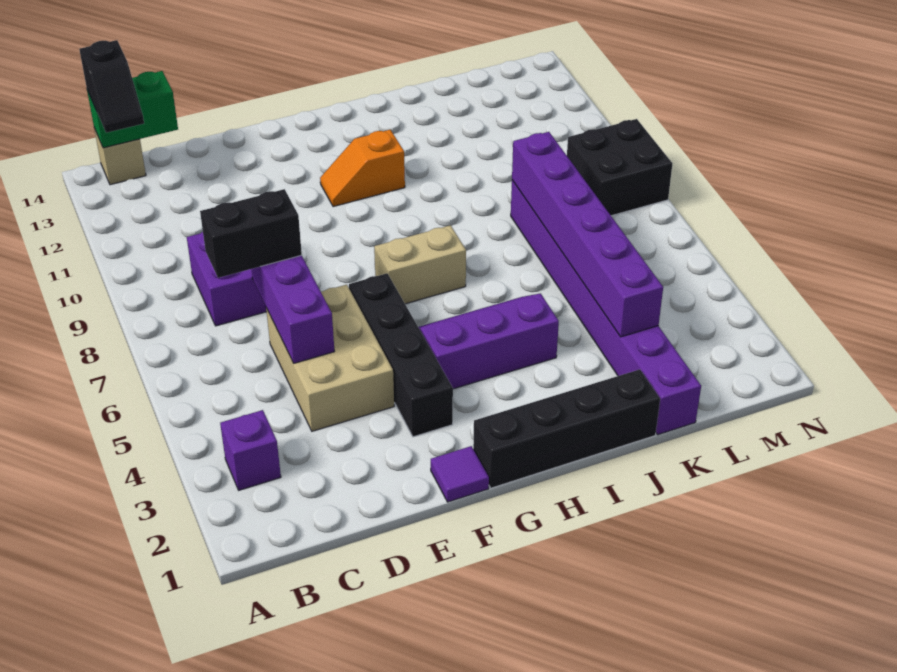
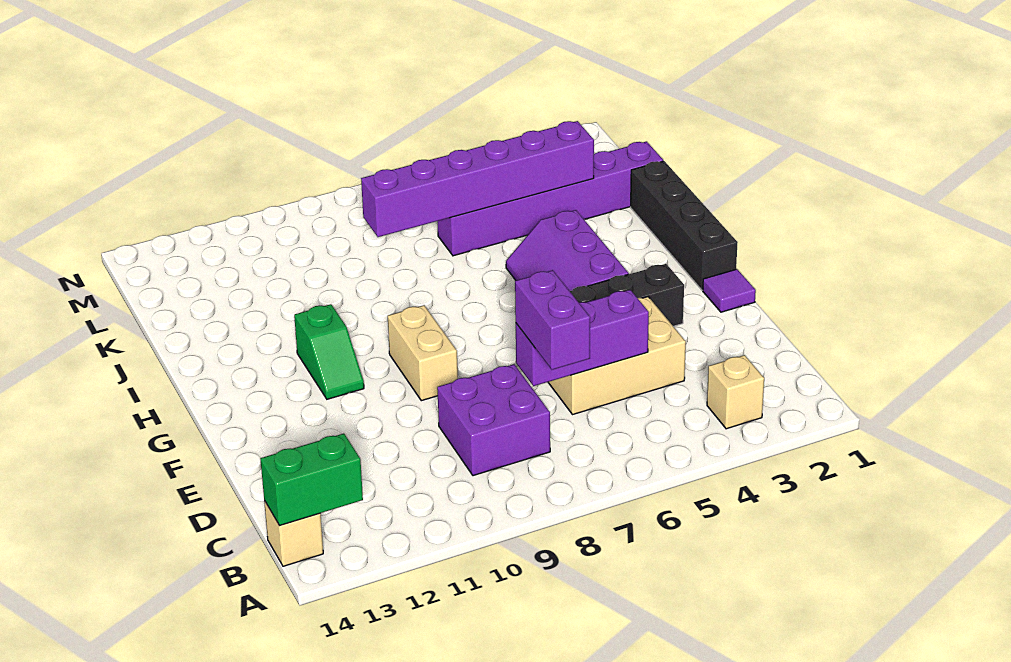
purple brick B3 level 1 -> tan brick B3 level 1
black slope B13:B14 level 3 top 14 -> none
green brick B14:C14 level 2 -> green brick B13:B14 level 2
black brick C7:D7 level 3 -> purple brick C7:D7 level 3
tan brick G7:H7 level 1 -> tan brick F9:G9 level 1
orange slope G11:H11 level 1 top H -> green slope G11:H11 level 1 top H
purple brick K1:K8 level 1 -> purple brick K1:K6 level 1
black brick M8:N9 level 1 -> none

